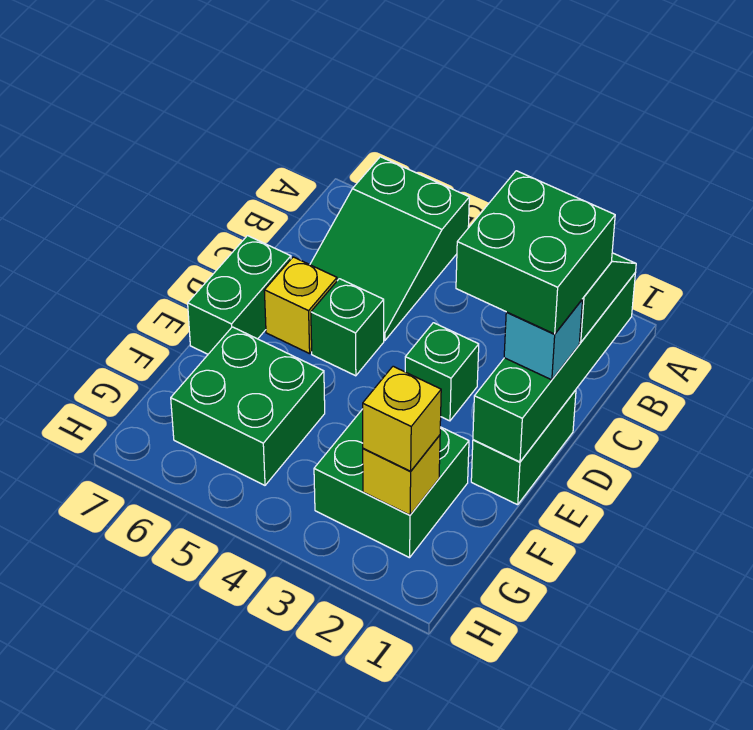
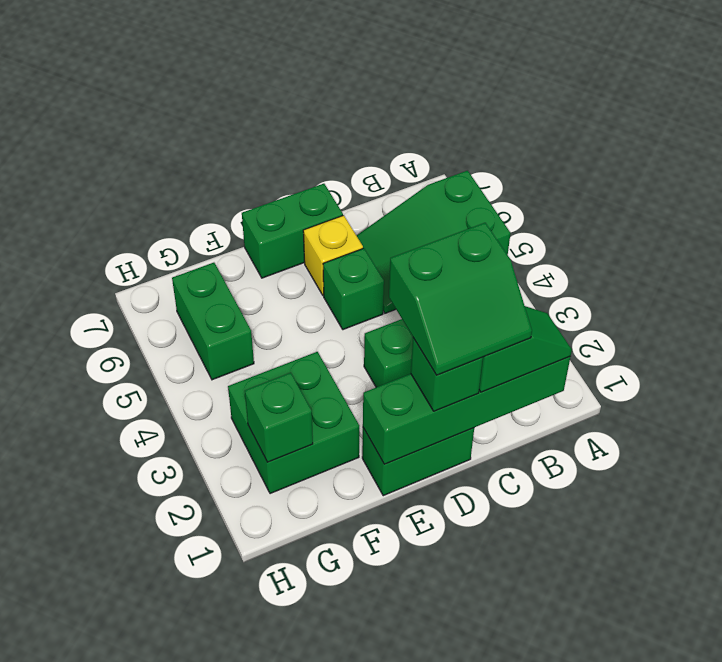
green brick C1:D2 level 4 -> green slope C1:D2 level 4 top 2
cyan brick D1 level 3 -> green brick D1 level 3
green brick F5:G6 level 1 -> green brick G5:G6 level 1
yellow brick G2 level 2 -> green brick G2 level 2
yellow brick G2 level 3 -> none

